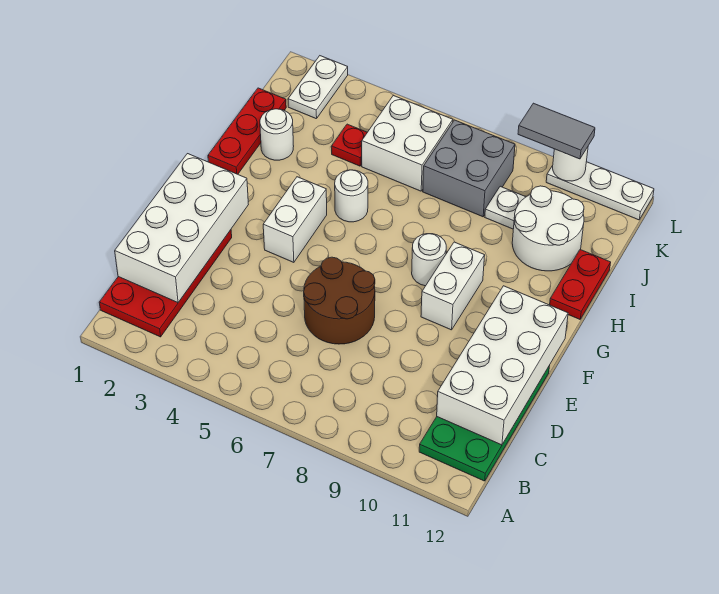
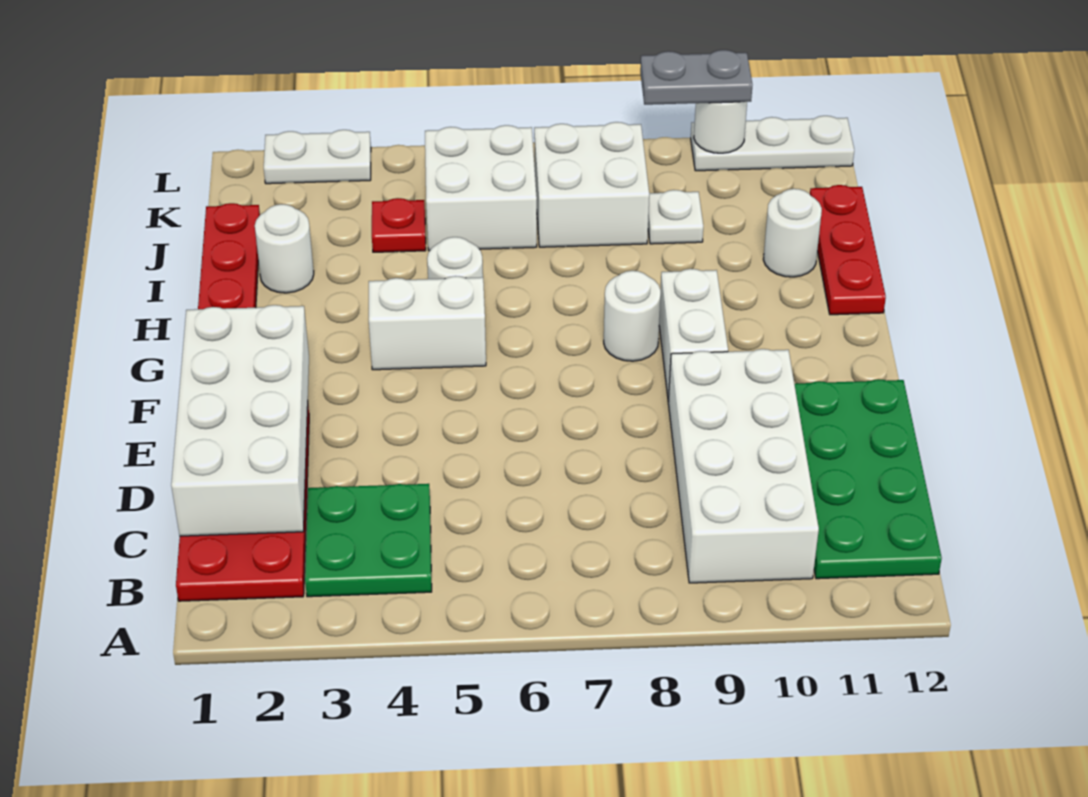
none -> green plate B3:C4 level 1
white brick C11:F12 level 2 -> white brick B9:E10 level 1
brown round brick D6:E7 level 1 -> none
white brick F4:G4 level 1 -> white brick G4:G5 level 1
red plate H12:I12 level 1 -> red plate H12:J12 level 1
white round brick I10:J11 level 1 -> white round brick I11 level 1
grey brick J7:K8 level 1 -> white brick J7:K8 level 1
white plate K2:L2 level 1 -> white plate L2:L3 level 1
grey tile L9:L10 level 3 -> grey plate L9:L10 level 3

